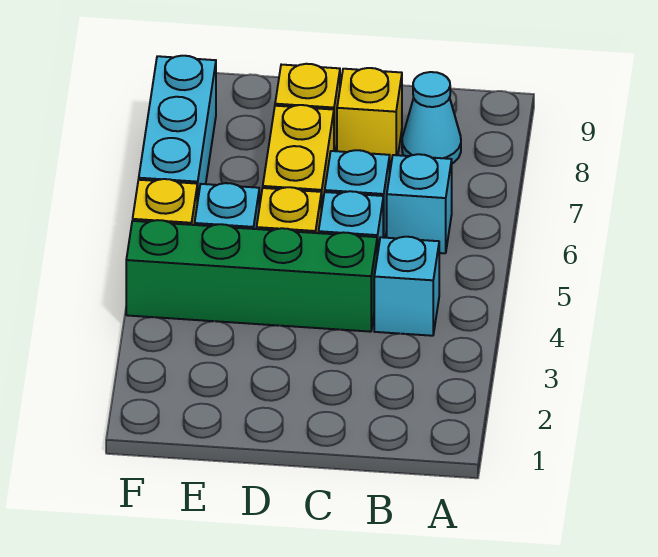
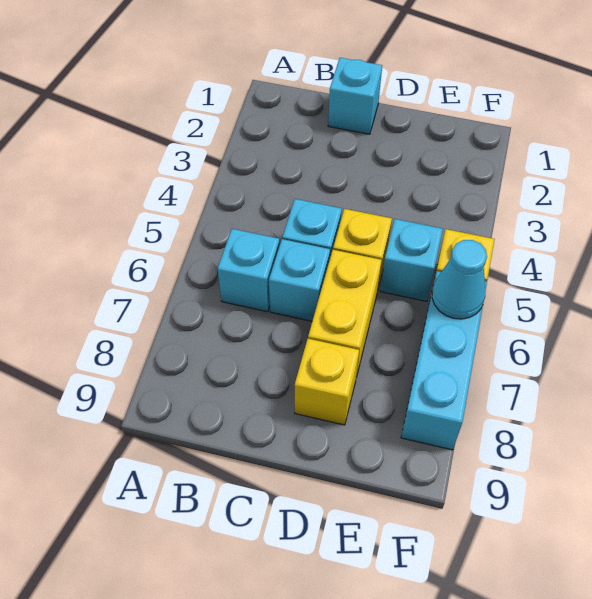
cyan brick B4 level 1 -> cyan brick C1 level 1
cyan cone B8 level 1 -> cyan cone F6 level 2
green brick C4:F4 level 1 -> none
yellow brick C8 level 1 -> none

